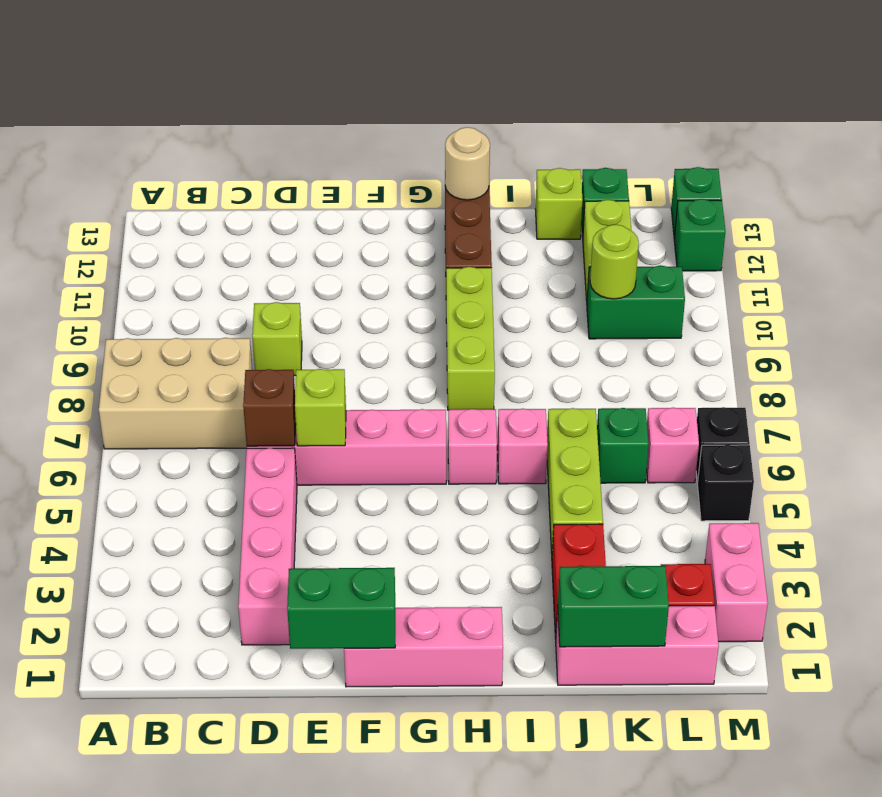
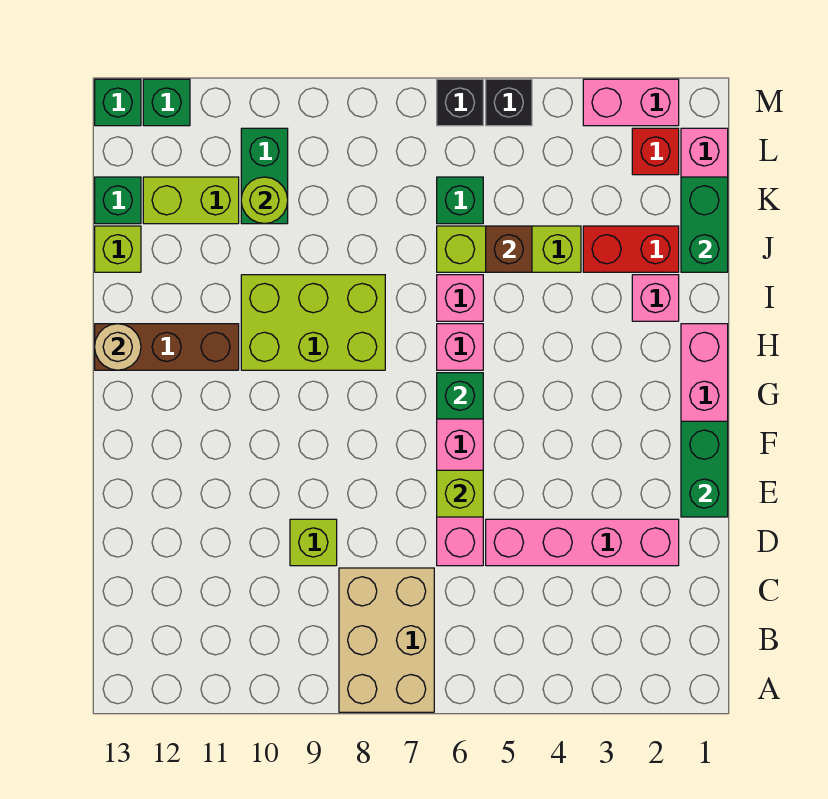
brown brick D6 level 2 -> brown brick J5 level 2
none -> green brick G6 level 2
lime brick H8:H10 level 1 -> lime brick H8:I10 level 1
pink brick L6 level 1 -> pink brick I2 level 1

